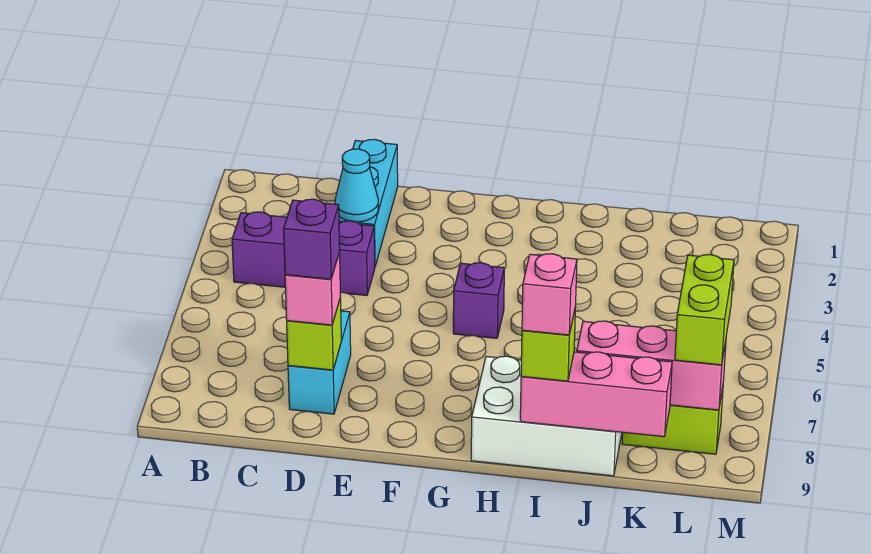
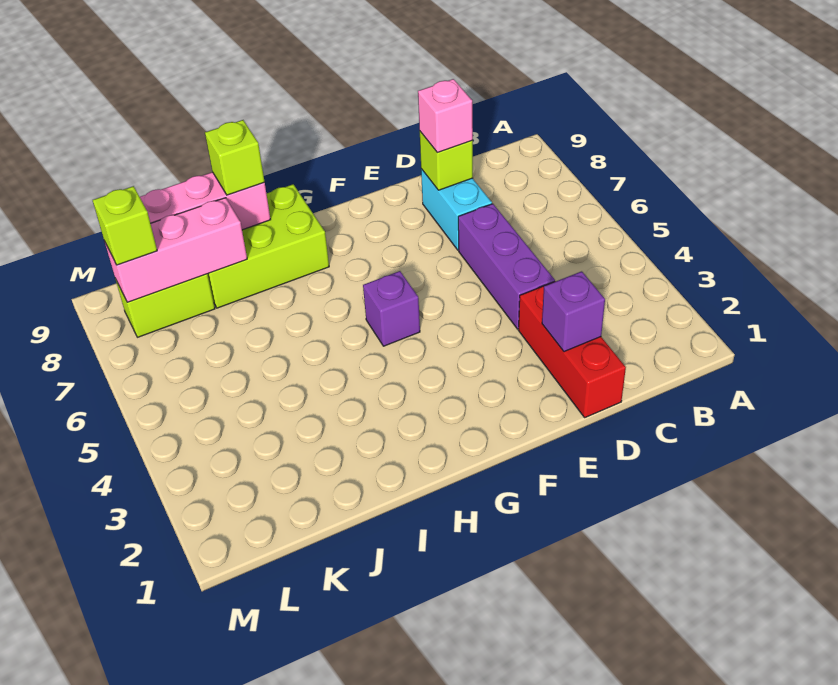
purple brick B4:D4 level 1 -> purple brick D4:D6 level 1
cyan brick D1:D3 level 1 -> red brick D1:D3 level 1
cyan cone D3 level 2 -> none
purple brick D8 level 4 -> purple brick D2 level 2
white brick H8:J9 level 1 -> lime brick H8:J9 level 1
pink brick I9 level 4 -> none
lime brick L7:L8 level 3 -> lime brick L8 level 3

